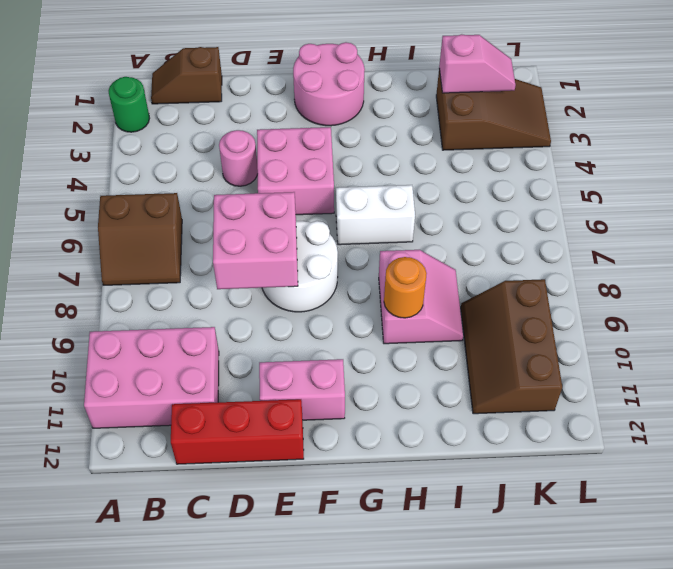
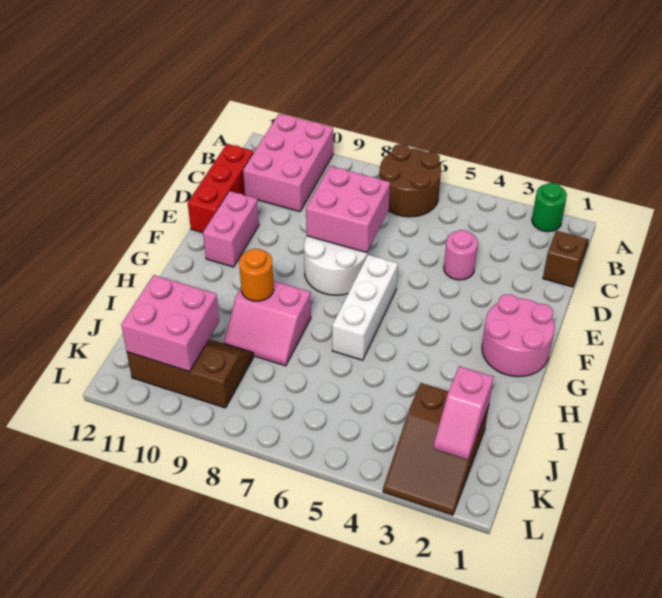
brown slope A6:B7 level 1 top 6 -> brown round brick A6:B7 level 1
pink brick E4:F5 level 1 -> pink brick J10:K11 level 2
white brick G6:H6 level 1 -> white brick F6:H6 level 1

